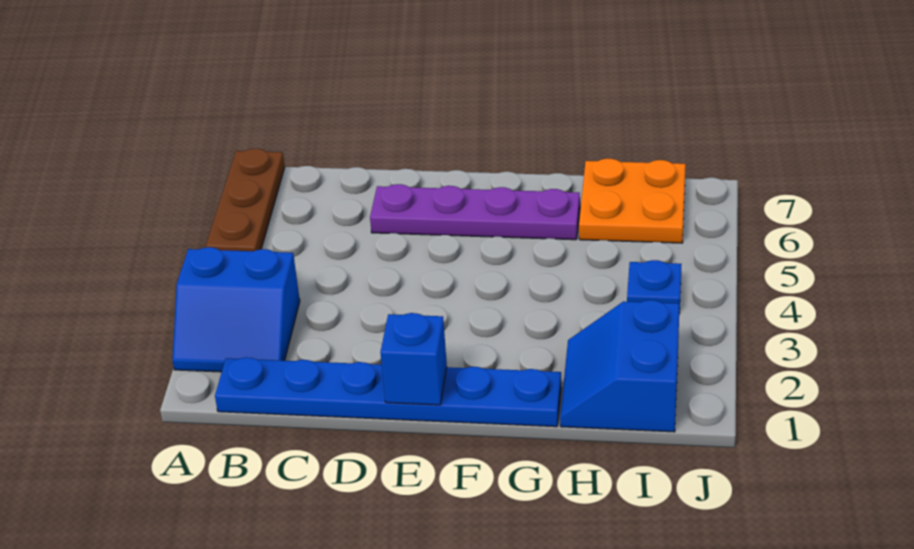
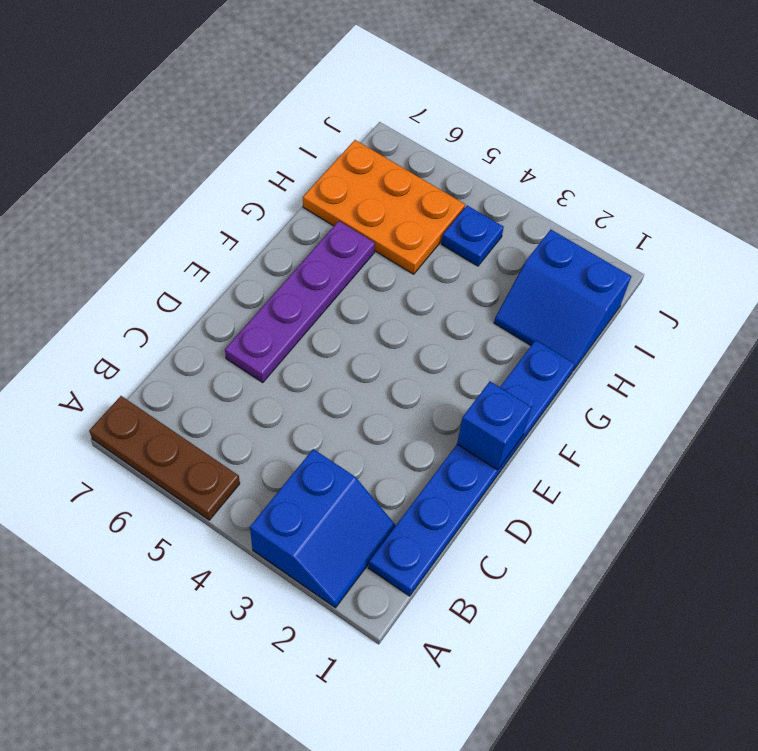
orange plate H6:I7 level 1 -> orange plate H5:I7 level 1

